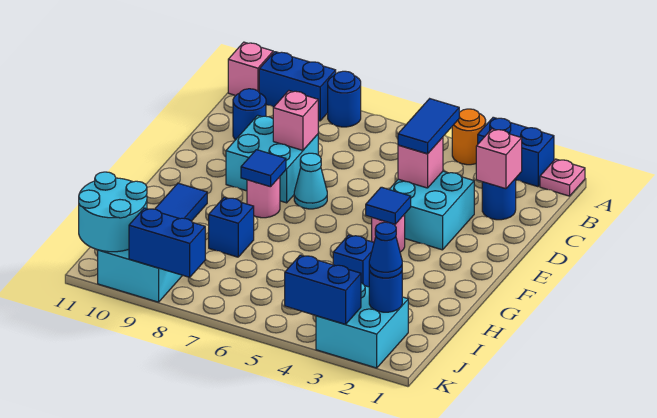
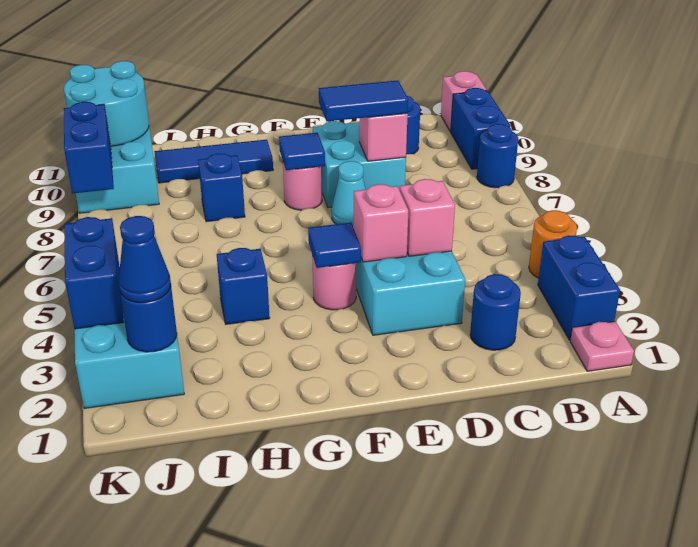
pink brick C2 level 2 -> pink brick E4 level 2
blue tile C4:D4 level 3 -> blue tile D8:E8 level 3

